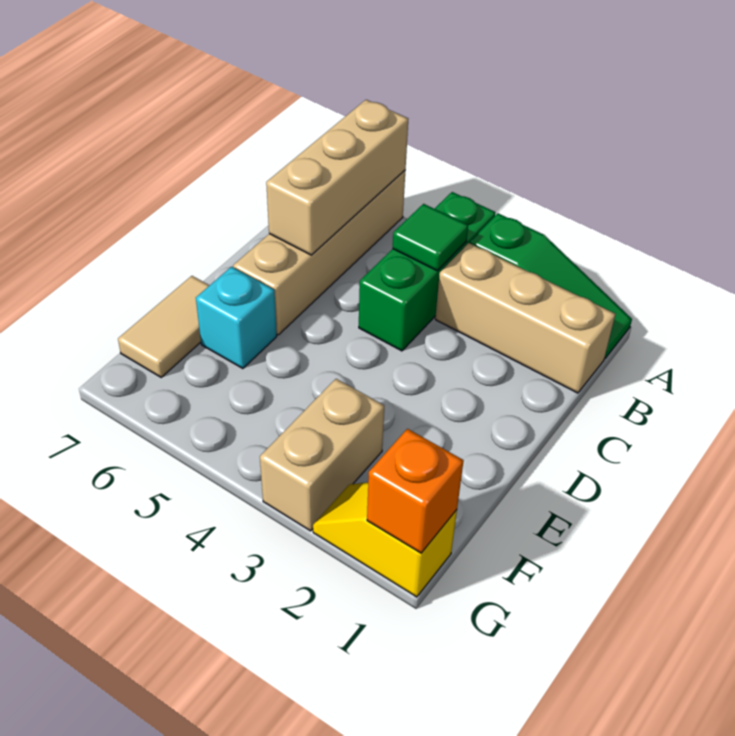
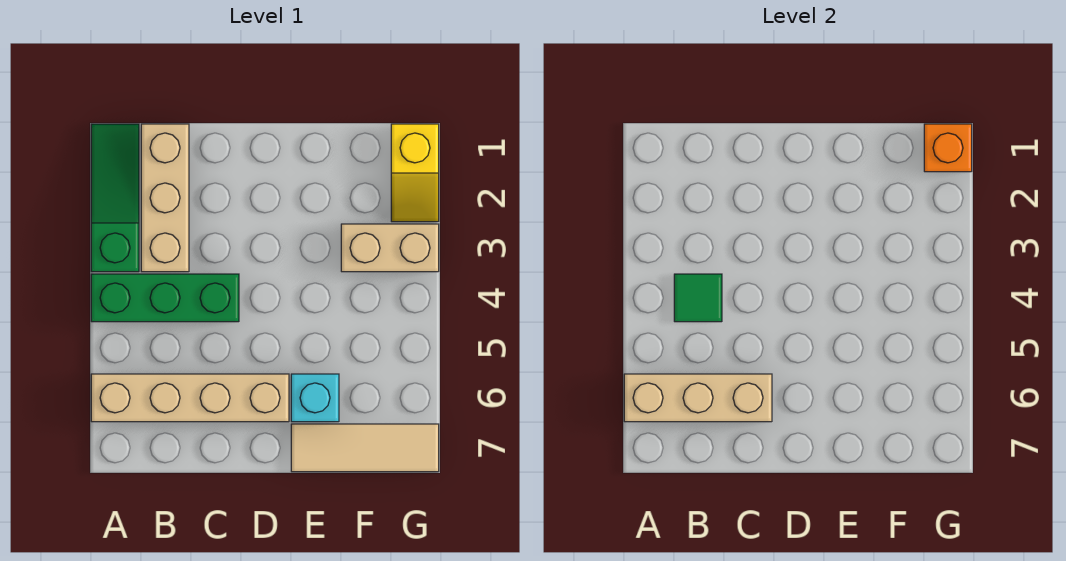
tan tile E7:F7 level 1 -> tan tile E7:G7 level 1

